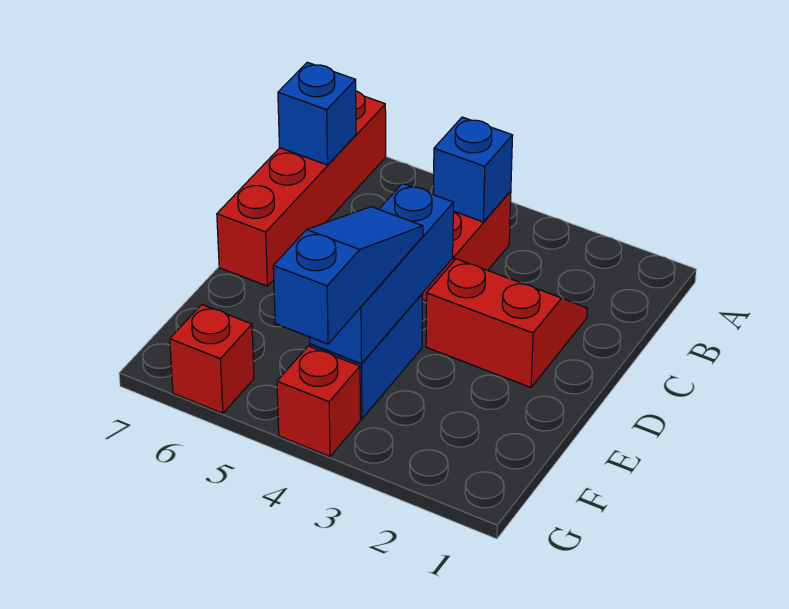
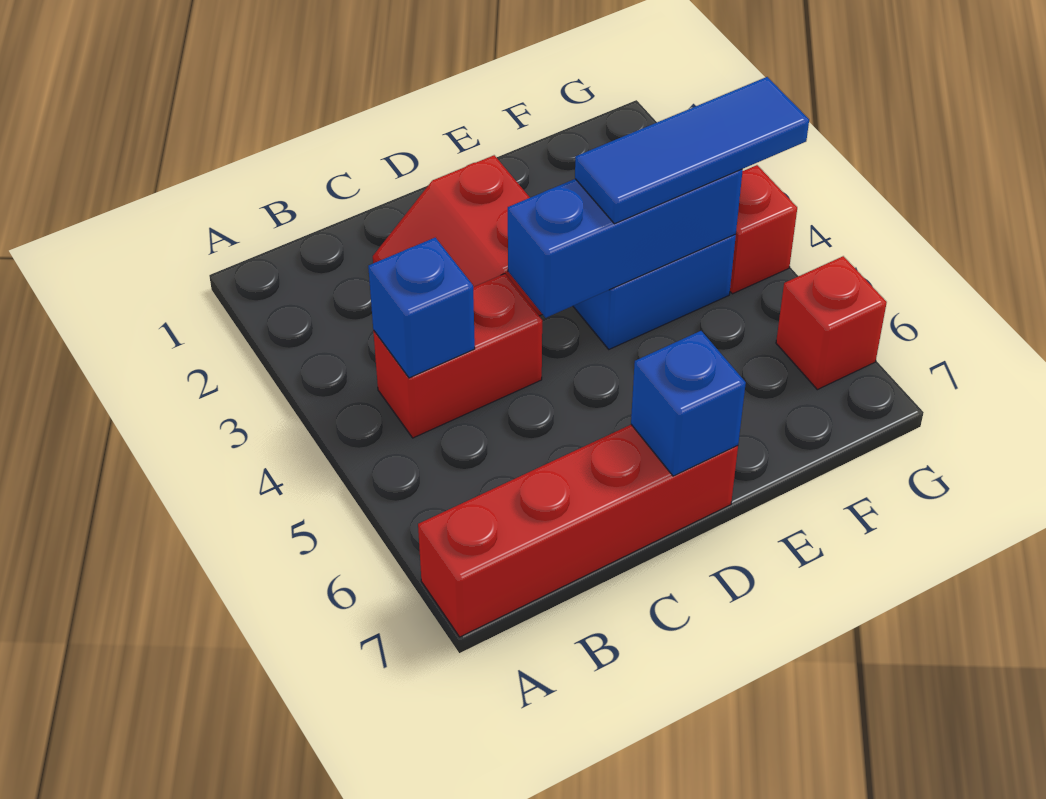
blue brick B7 level 2 -> blue brick D7 level 2
blue slope E4:G4 level 3 top G -> blue tile E4:G4 level 3

